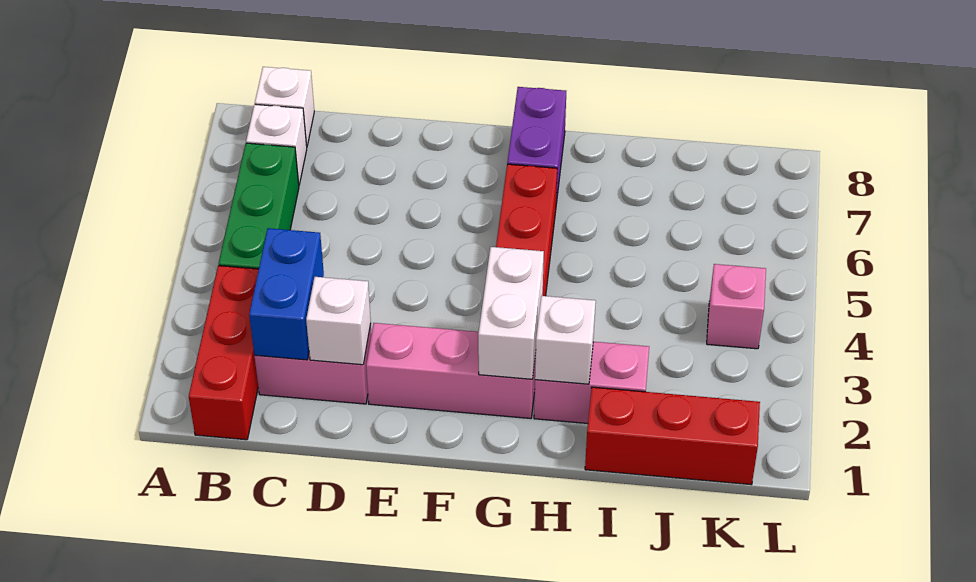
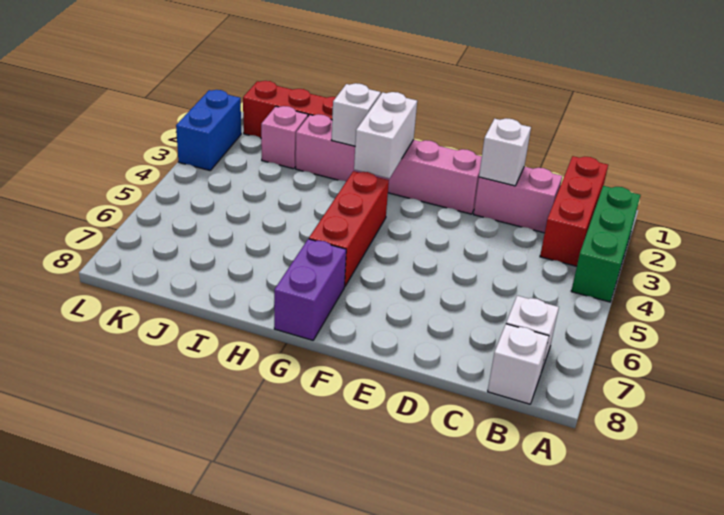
green brick B4:B6 level 1 -> green brick A2:A4 level 1
blue brick C2:C3 level 2 -> blue brick L2:L3 level 1
pink brick K4 level 1 -> pink brick J2 level 1

